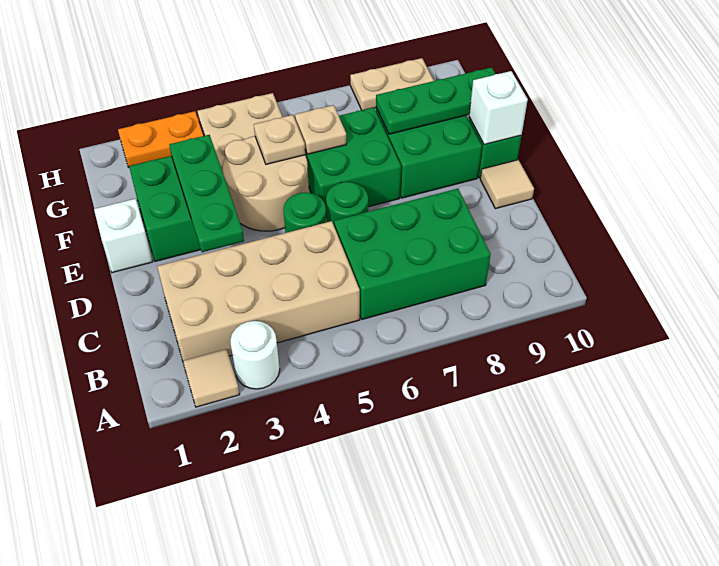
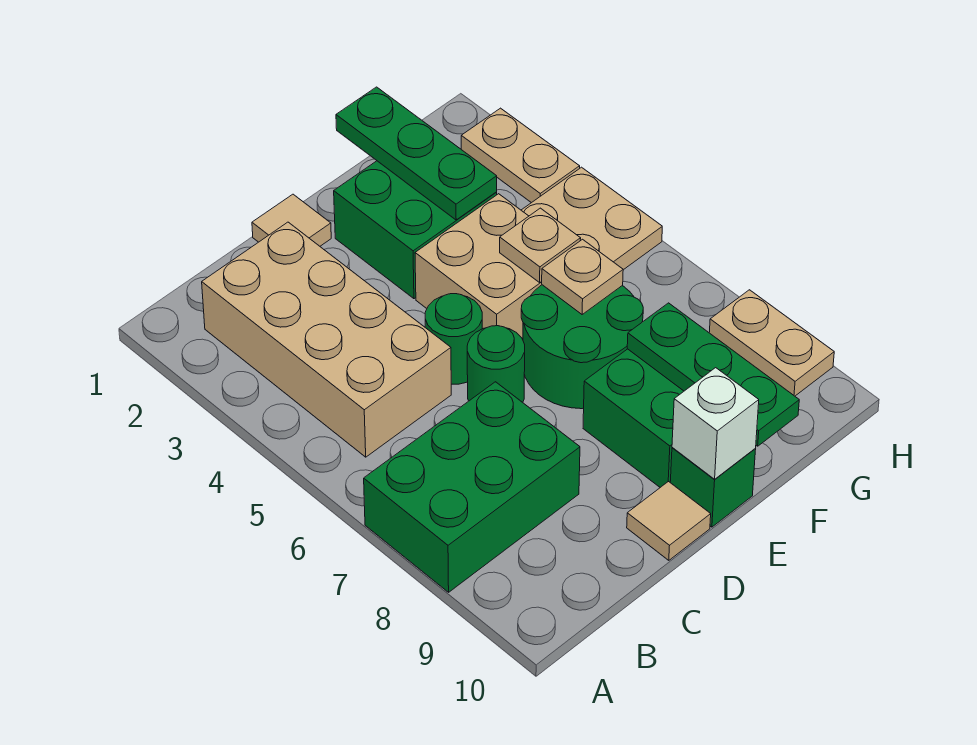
tan tile A2 level 1 -> tan tile D1 level 1
white round brick A3 level 1 -> none
green brick B6:C8 level 1 -> green brick A7:C8 level 1
green plate D3:F3 level 2 -> green plate F1:F3 level 2
white brick E1 level 1 -> none
tan round brick E4:F5 level 1 -> tan brick E4:F5 level 1
green brick E6:F7 level 1 -> green round brick E6:F7 level 1
orange plate H2:H3 level 1 -> tan plate H2:H3 level 1

